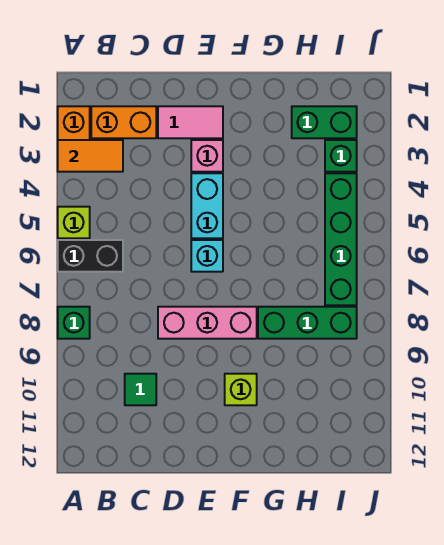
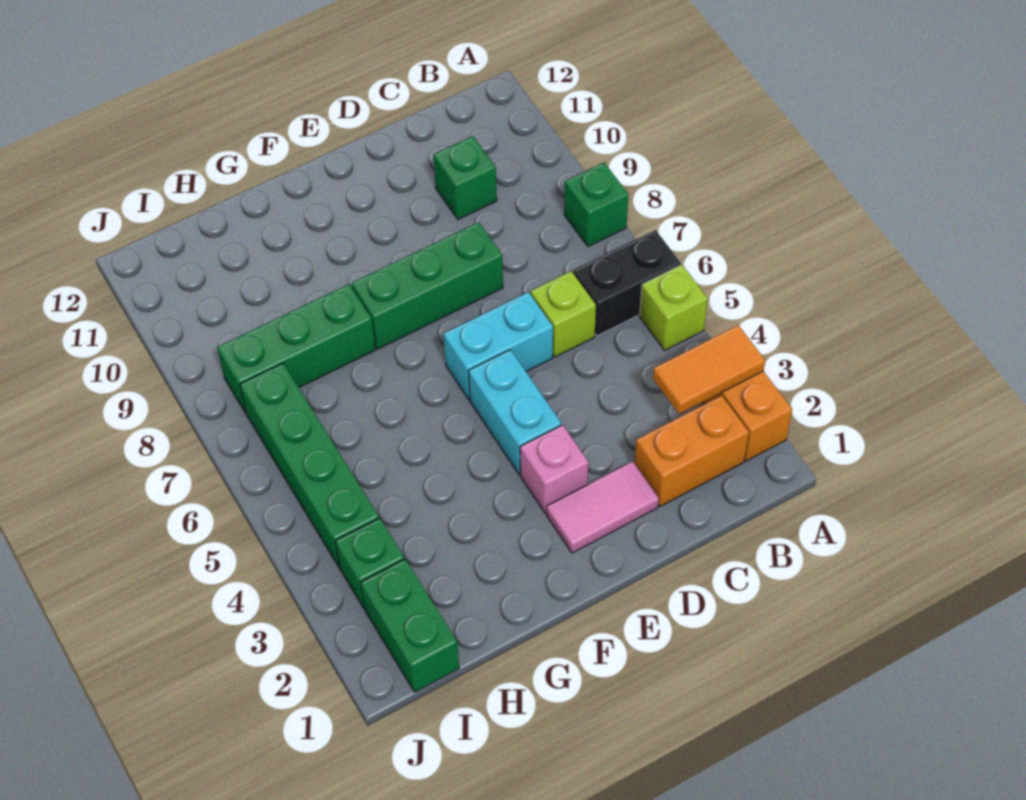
green tile C10 level 1 -> green brick C10 level 1
pink brick D8:F8 level 1 -> green brick D8:F8 level 1
cyan brick E6 level 1 -> cyan brick D6:E6 level 1
lime brick F10 level 1 -> lime brick C6 level 1
green brick H2:I2 level 1 -> green brick I1:I2 level 1

